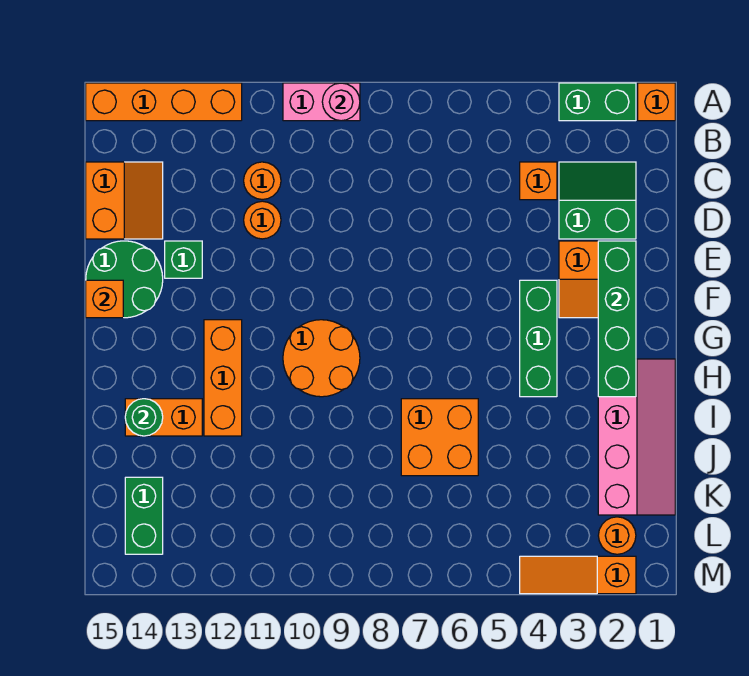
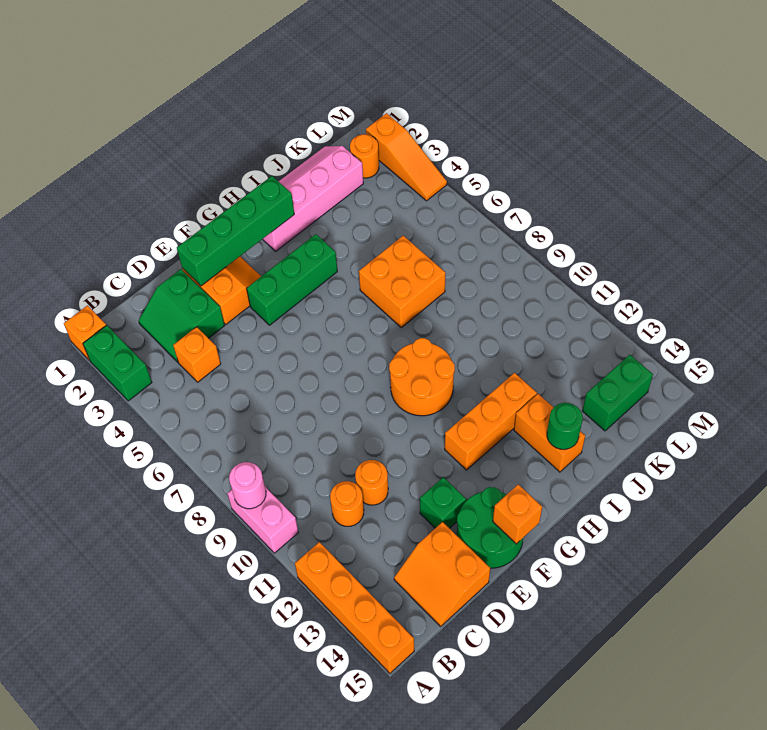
orange slope C14:D15 level 1 top 15 -> orange slope C14:D15 level 1 top D

